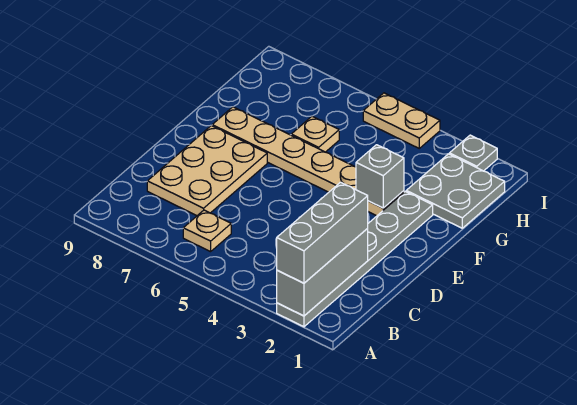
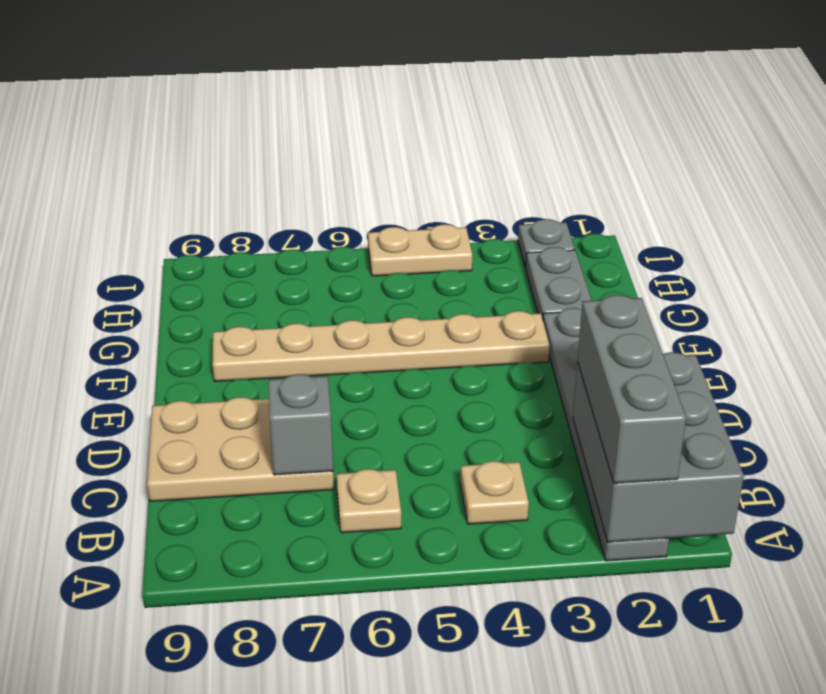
grey brick A2:C2 level 2 -> grey brick A1:C2 level 2
tan plate C7:E8 level 1 -> tan plate C7:D9 level 1
grey brick F3 level 2 -> grey brick C7 level 2
grey plate G1:H2 level 1 -> grey plate G2:H2 level 1
tan plate G6 level 1 -> tan plate B4 level 1

